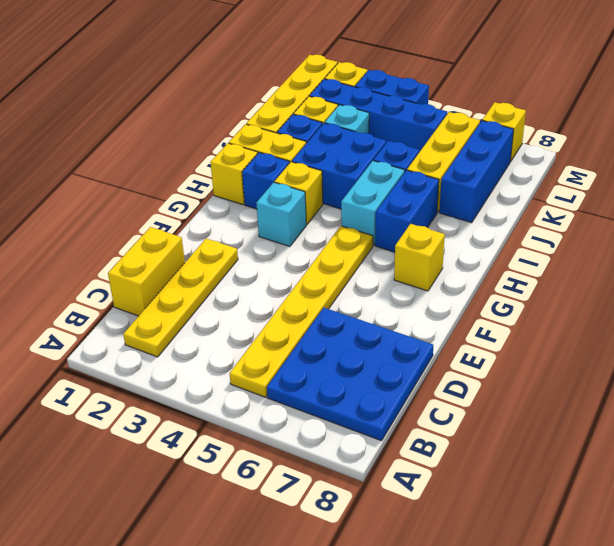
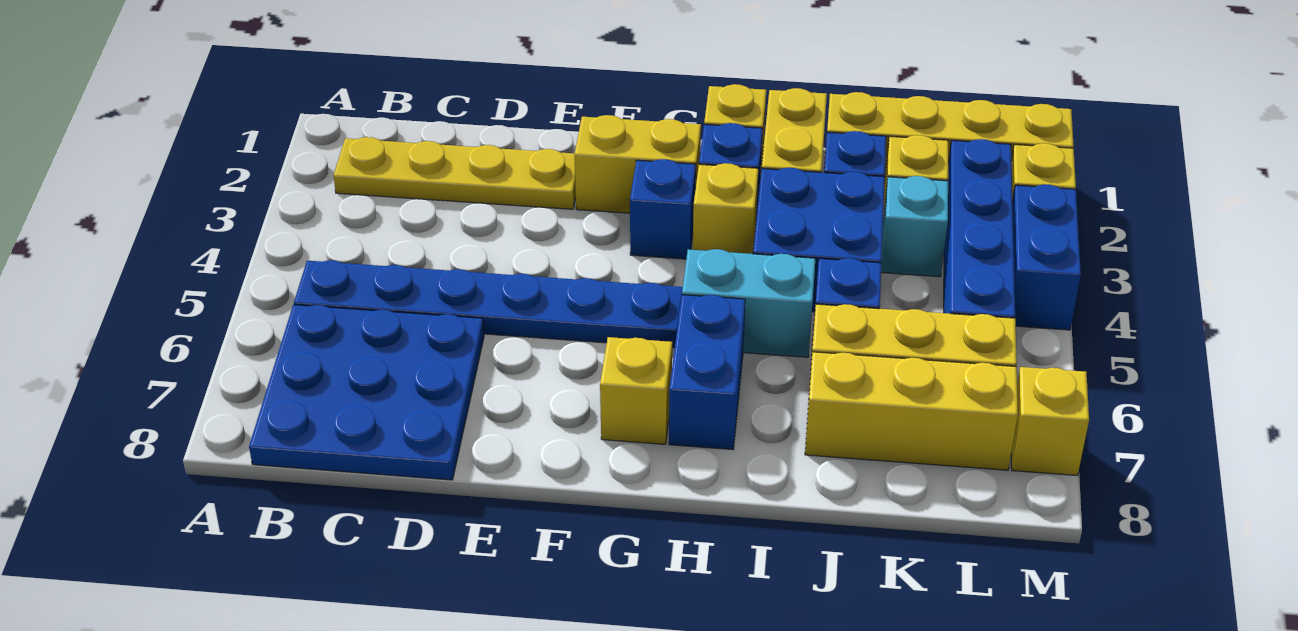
yellow plate B5:G5 level 1 -> blue plate B5:G5 level 1
yellow brick C1:D1 level 1 -> yellow brick F2:G2 level 1
cyan brick G3 level 1 -> blue brick G3 level 1
blue brick H6:I6 level 1 -> blue brick H6:H7 level 1
blue brick J7:L7 level 1 -> yellow brick J7:L7 level 1

